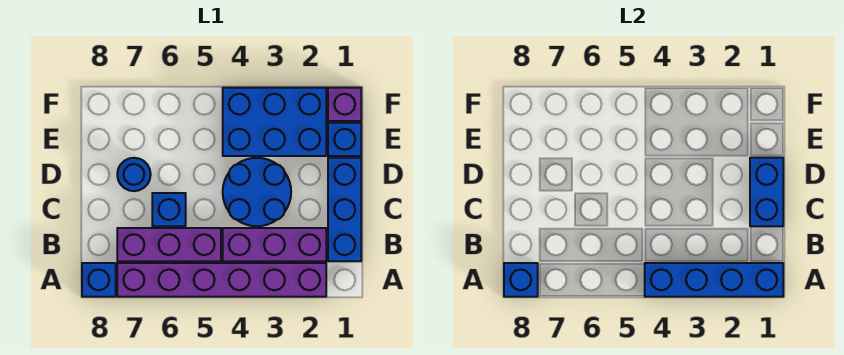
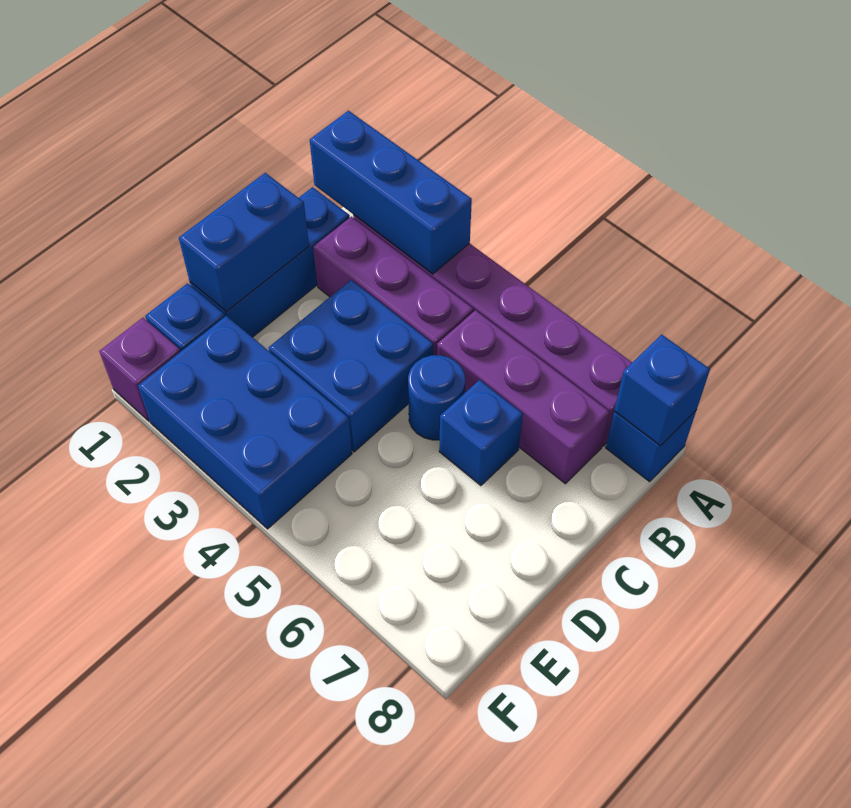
blue brick A1:A4 level 2 -> blue brick A1:A3 level 2
blue round brick C3:D4 level 1 -> blue brick C3:D4 level 1
blue round brick D7 level 1 -> blue round brick C5 level 1

